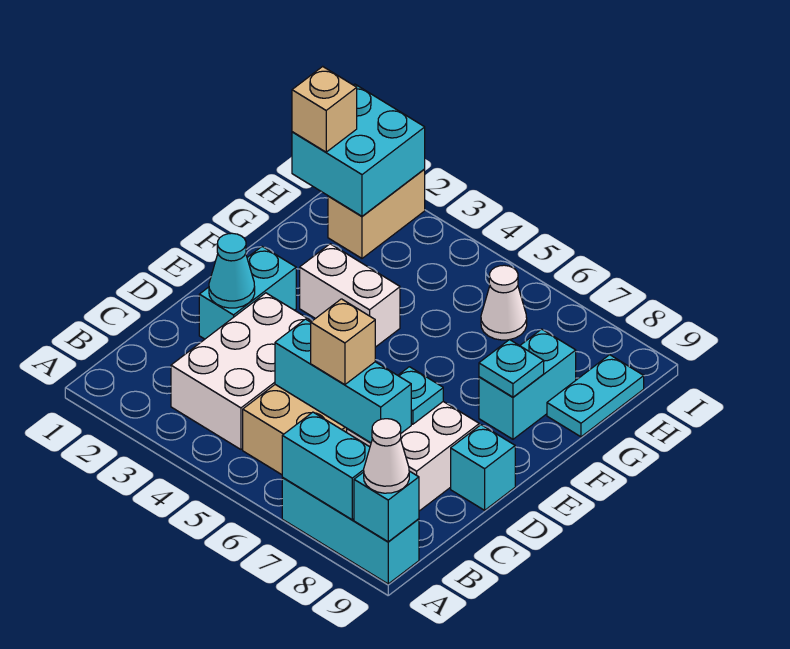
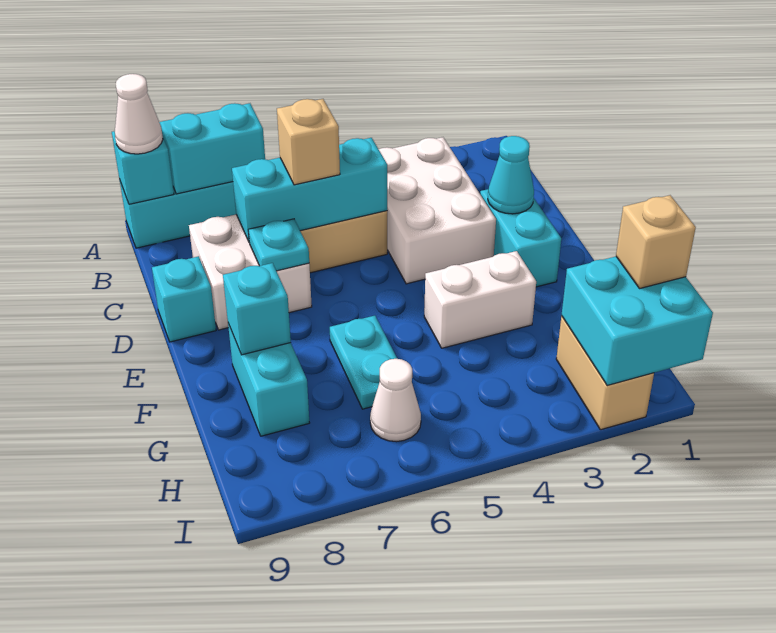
cyan plate F8 level 2 -> cyan brick F8 level 2
cyan plate G9:H9 level 1 -> cyan plate F6:G6 level 1

